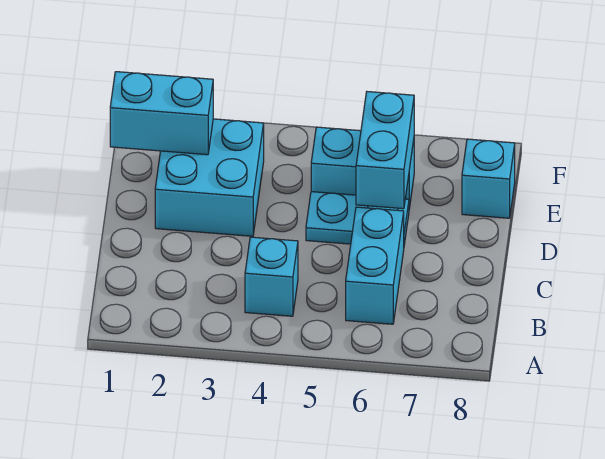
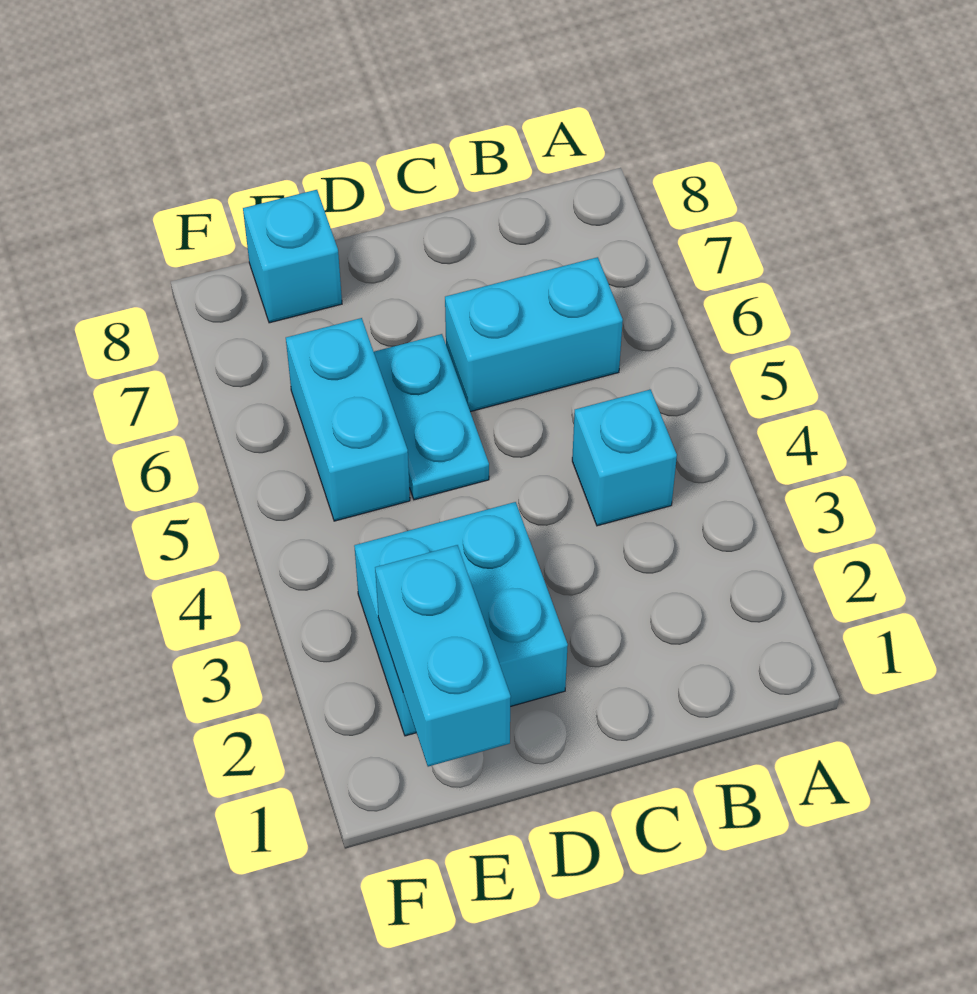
cyan brick D6:E6 level 2 -> none

